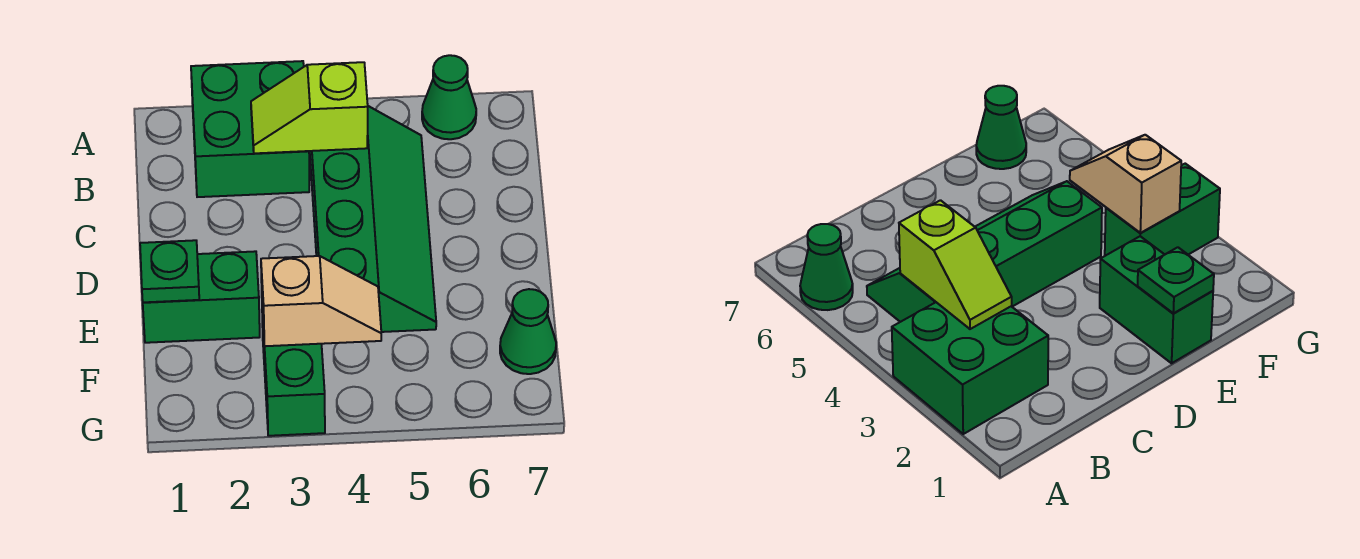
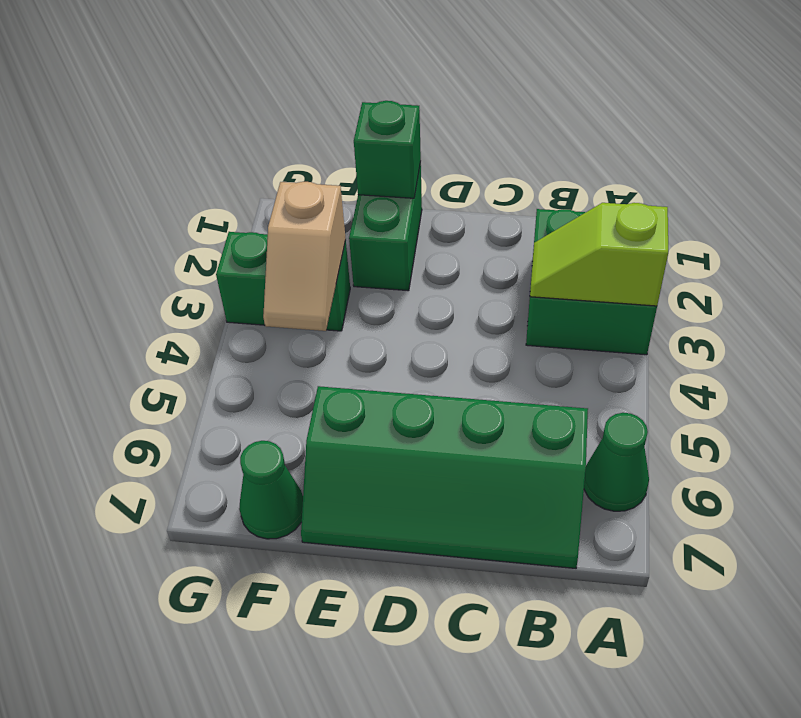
lime slope B3:B4 level 2 top 4 -> lime slope A3:B3 level 2 top A
green slope B4:E5 level 1 top 4 -> green slope B6:E7 level 1 top 6
green plate E1 level 2 -> green brick E1 level 2

